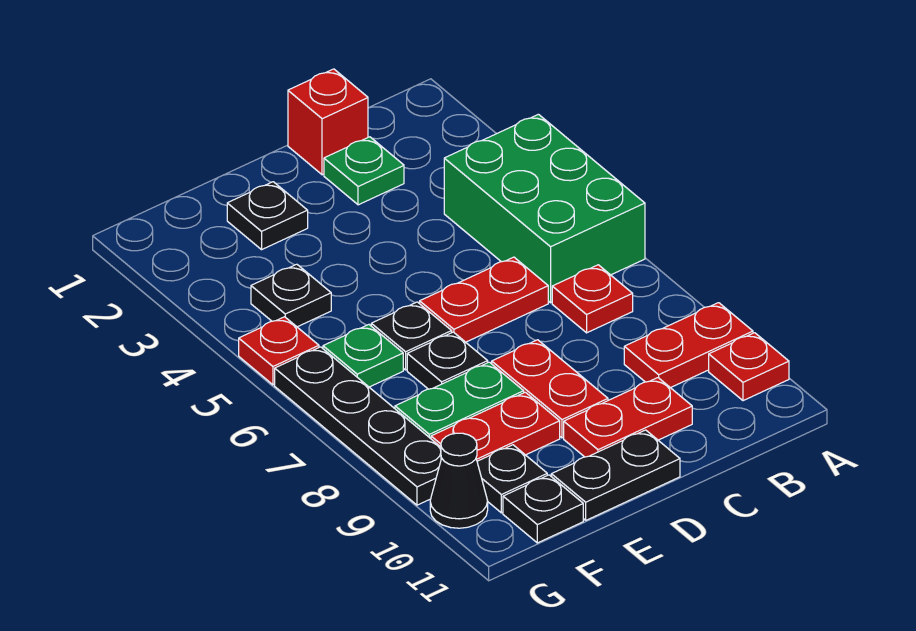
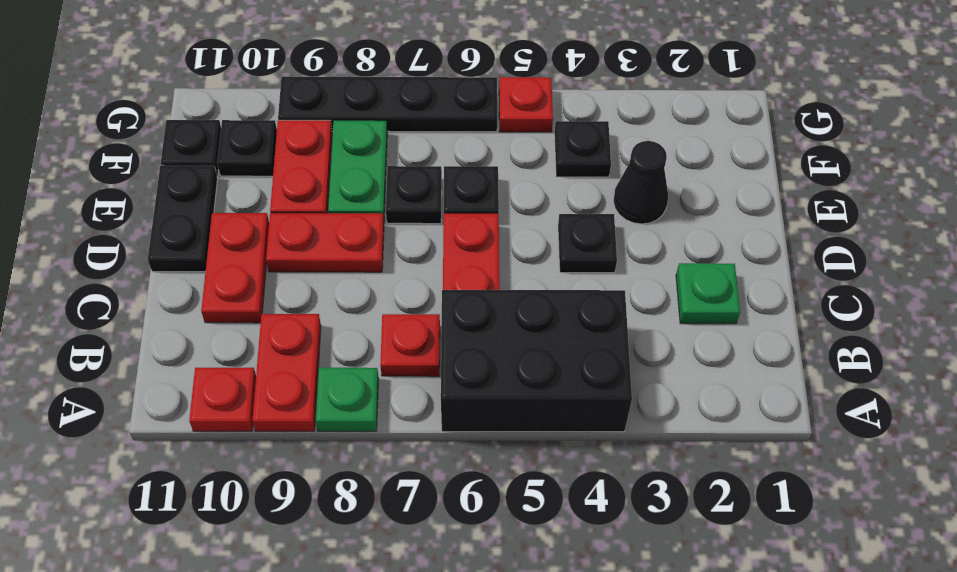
green brick A4:B6 level 1 -> black brick A4:B6 level 1
red brick C1 level 1 -> none
black plate E2 level 1 -> black plate D4 level 1
green plate F6 level 1 -> green plate A8 level 1
black cone G10 level 1 -> black cone E3 level 1

